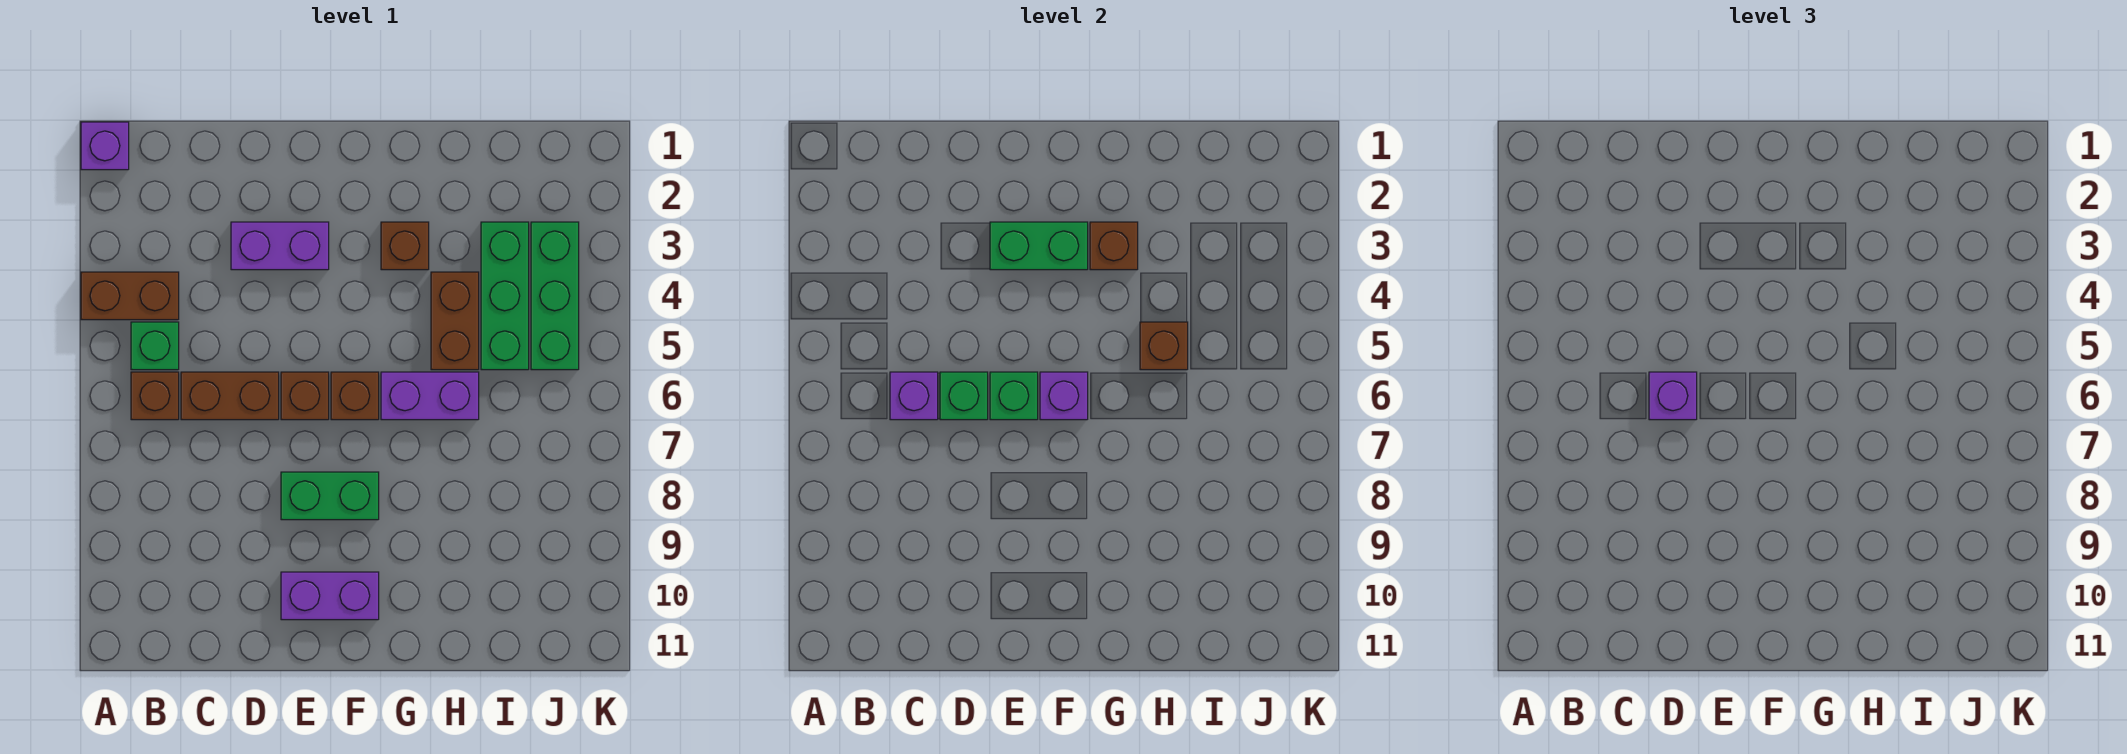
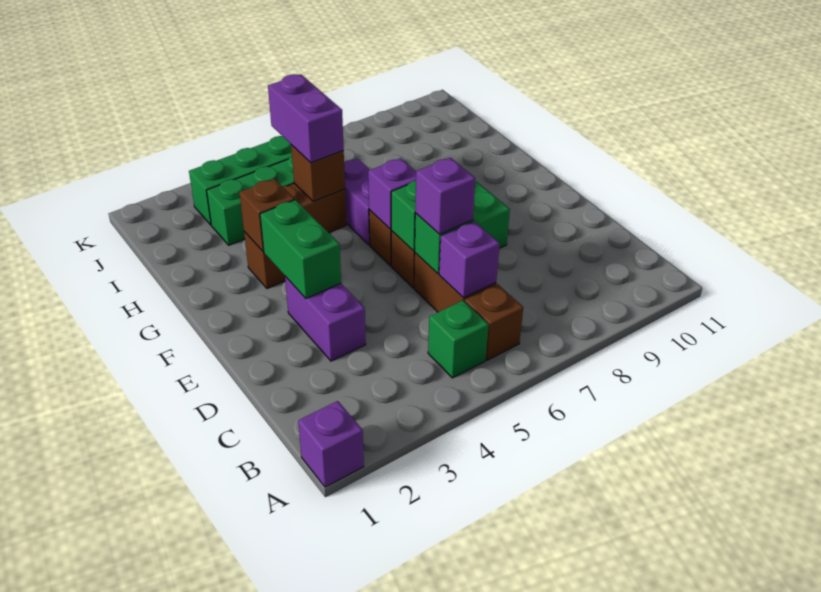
brown brick A4:B4 level 1 -> none
purple brick E10:F10 level 1 -> purple brick H5:I5 level 3

